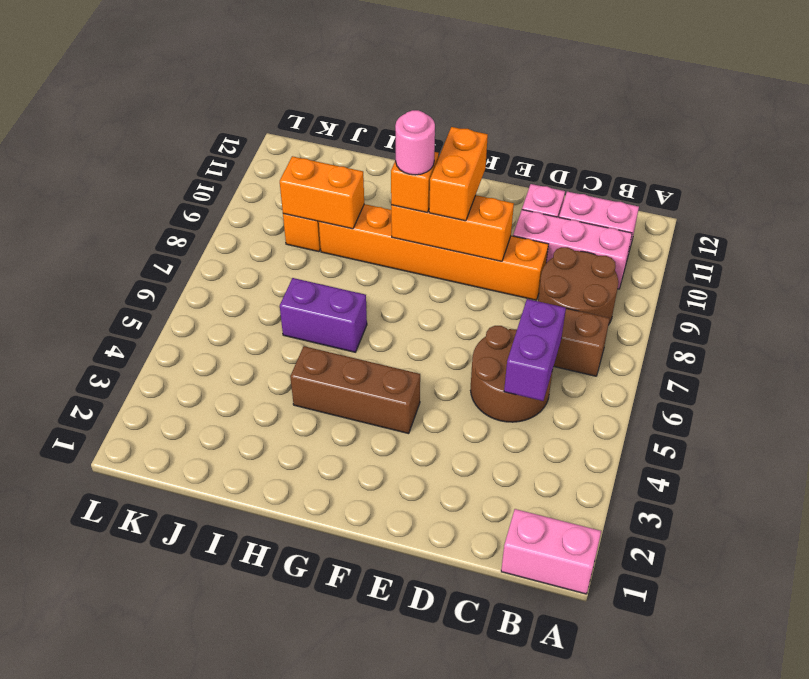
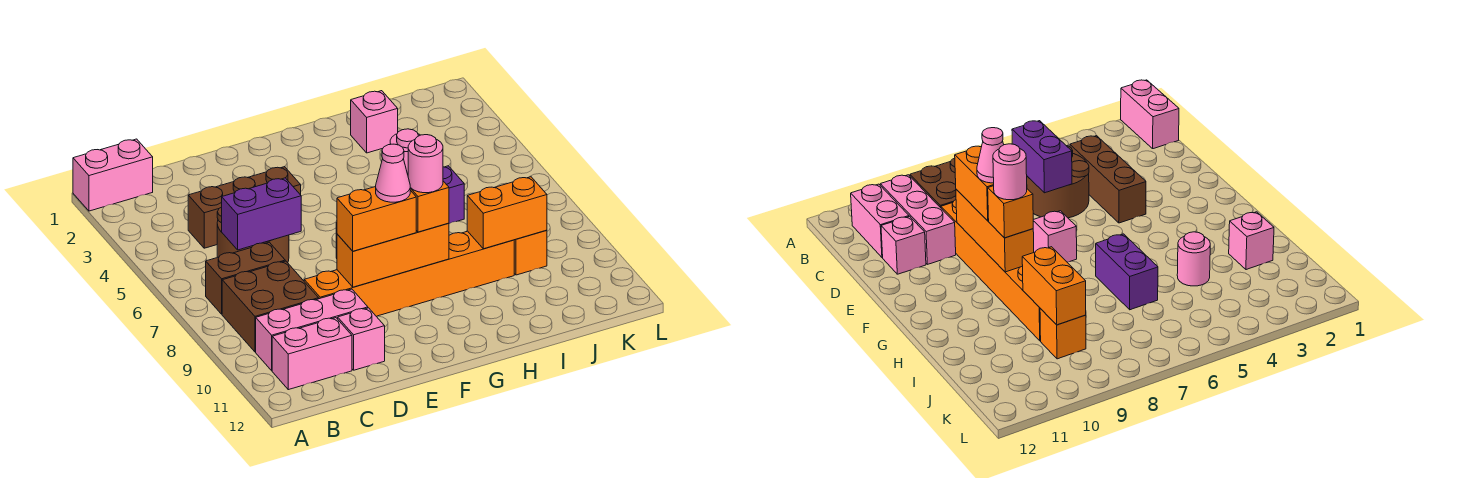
brown round brick B8:C9 level 1 -> brown brick B8:C9 level 1
purple brick C5:C6 level 2 -> purple brick C6:D6 level 2
brown brick F4:H4 level 1 -> brown brick C4:E4 level 1
none -> pink brick F7 level 1
orange brick F9:F10 level 3 -> orange brick E9:F9 level 3
none -> pink cone F9 level 4
none -> pink brick I2 level 1
none -> pink round brick I4 level 1

